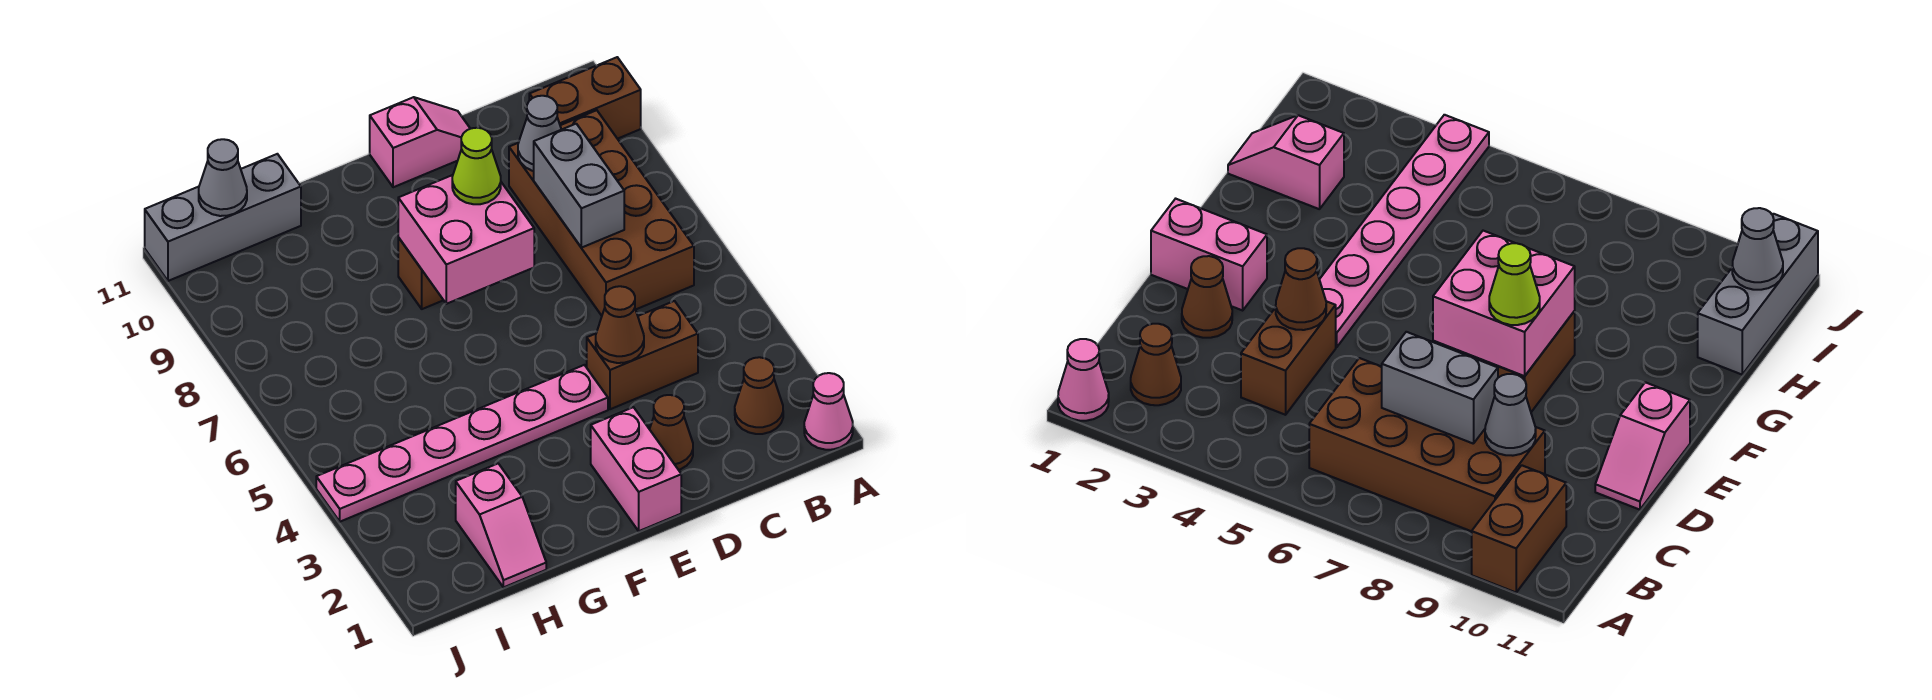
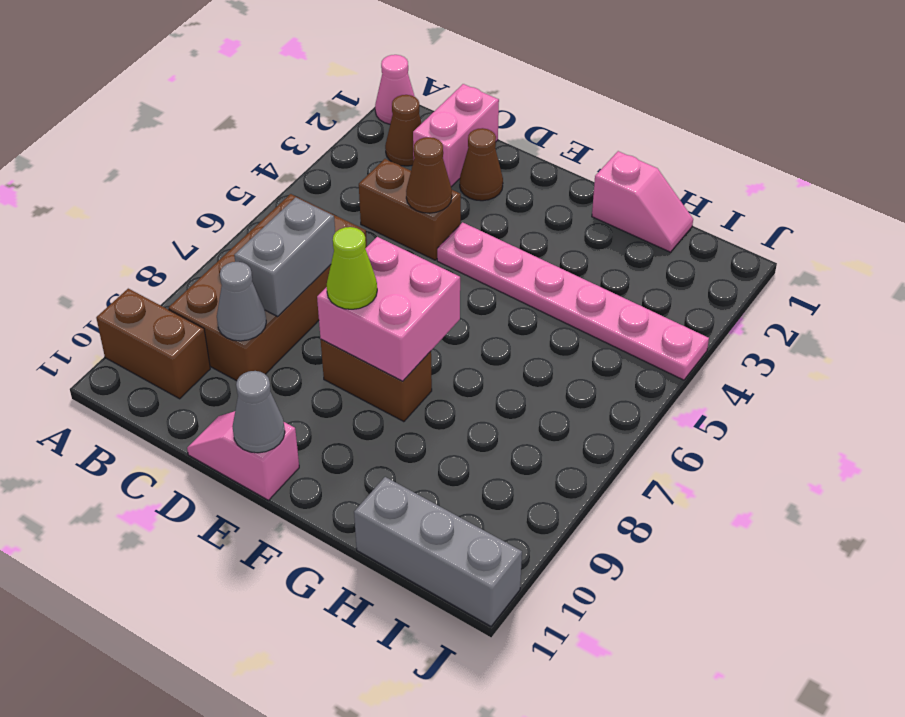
pink brick E1:E2 level 1 -> pink brick C1:C2 level 1
pink slope H1:H2 level 1 top 2 -> pink slope G1:H1 level 1 top G
grey cone I11 level 2 -> grey cone E11 level 2

